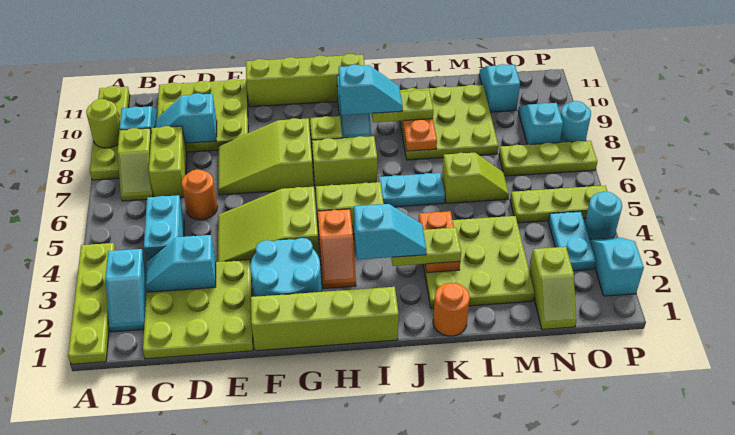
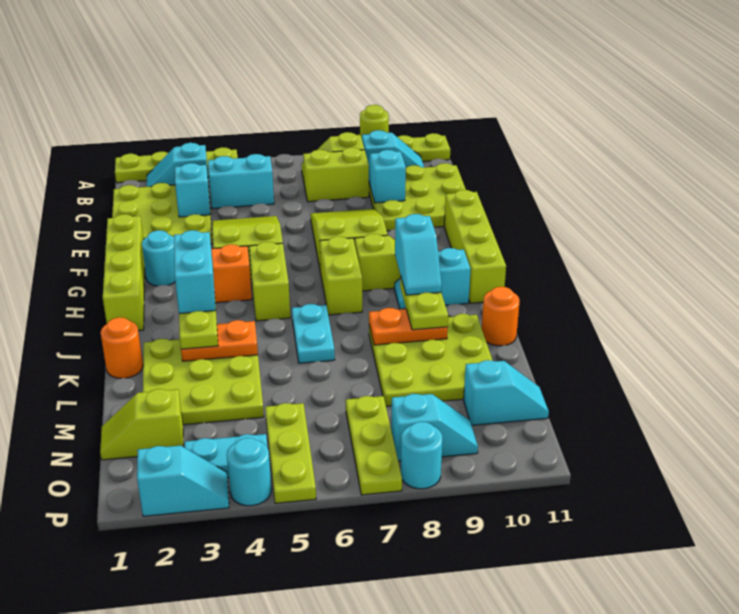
orange round brick D6 level 1 -> orange round brick K11 level 1
cyan round brick F2:G3 level 1 -> cyan round brick G2 level 1
cyan slope I3:J3 level 4 top I -> cyan brick I3:J3 level 4
lime slope L6:M6 level 1 top L -> none

